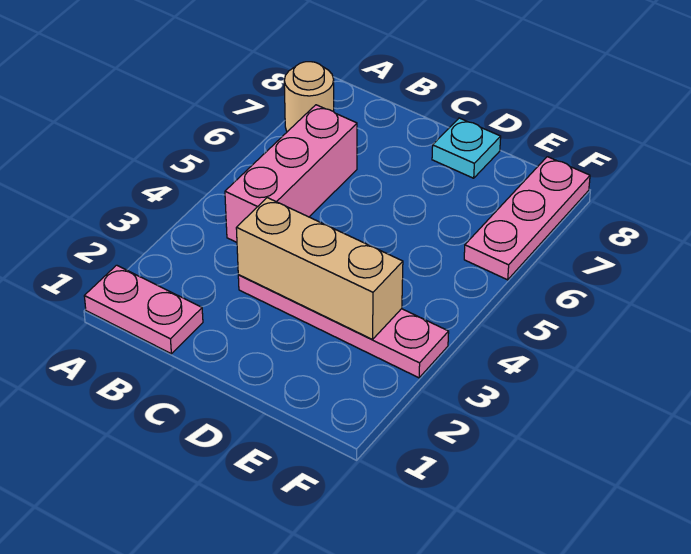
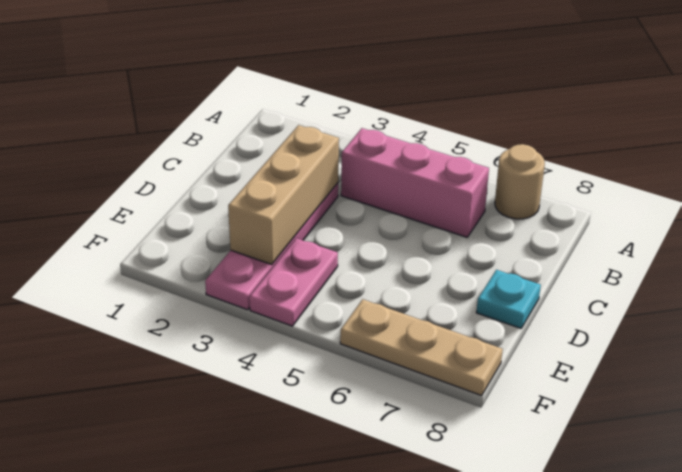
pink plate A1:B1 level 1 -> pink plate E4:F4 level 1
pink plate F6:F8 level 1 -> tan plate F6:F8 level 1

